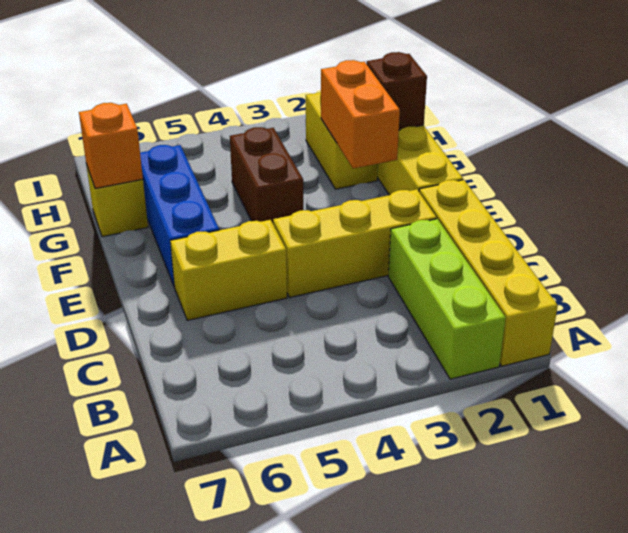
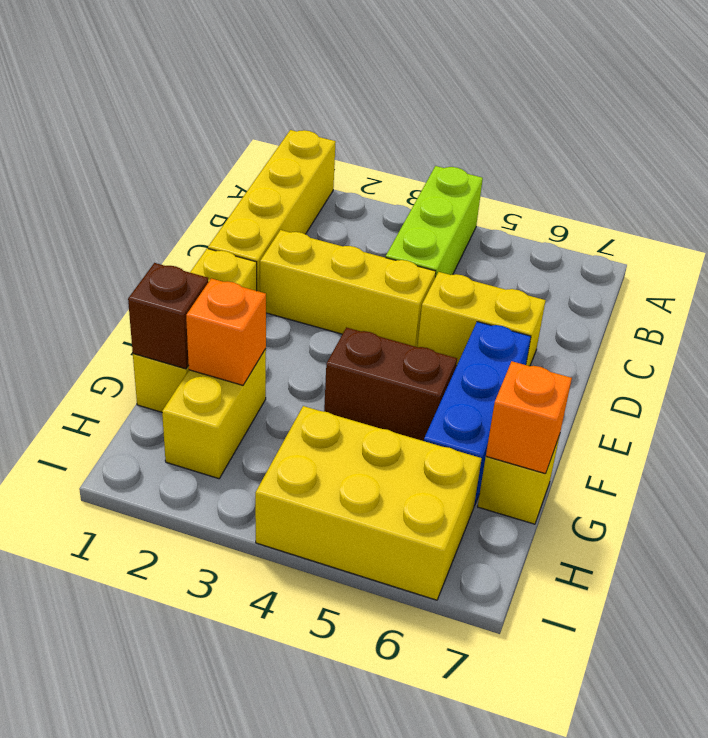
lime brick A2:C2 level 1 -> lime brick A4:C4 level 1
orange brick F2:G2 level 2 -> orange brick G2 level 2
brown brick F4:G4 level 1 -> brown brick F4:F5 level 1
none -> yellow brick H4:I6 level 1

